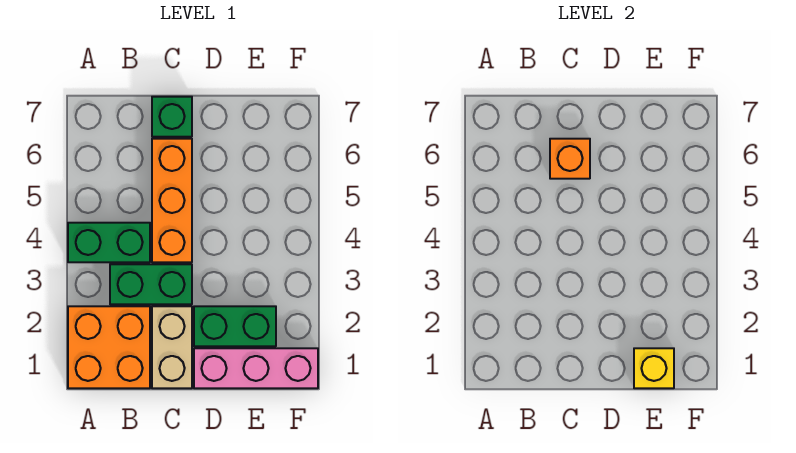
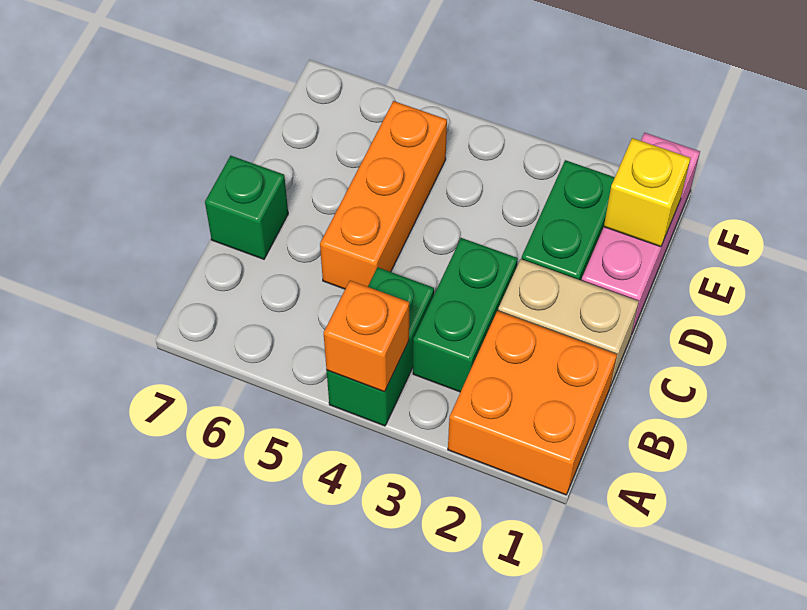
orange brick C4:C6 level 1 -> orange brick C5:E5 level 1
orange brick C6 level 2 -> orange brick A4 level 2

